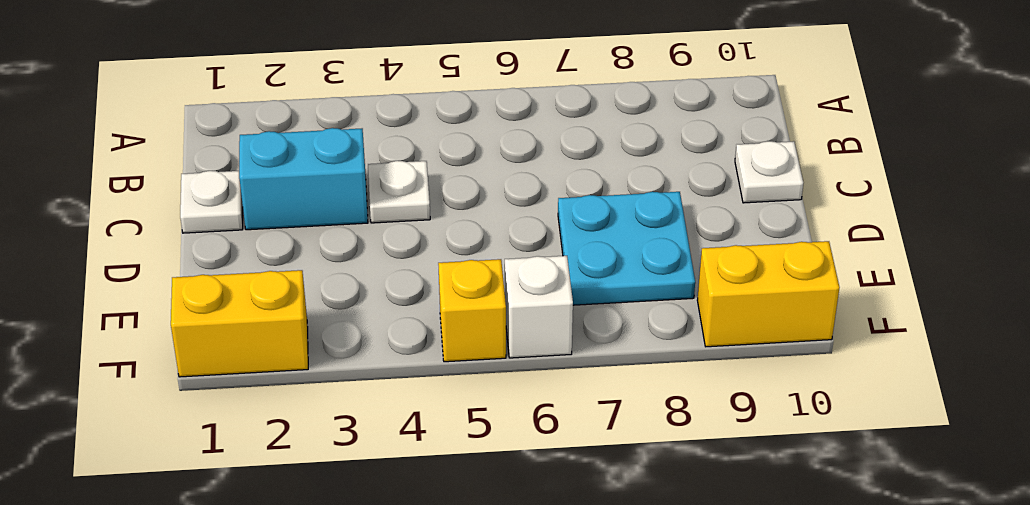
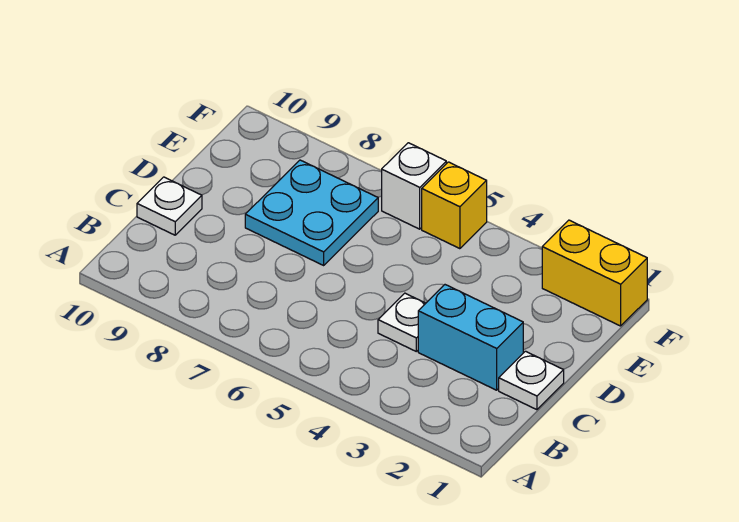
yellow brick F9:F10 level 1 -> none

